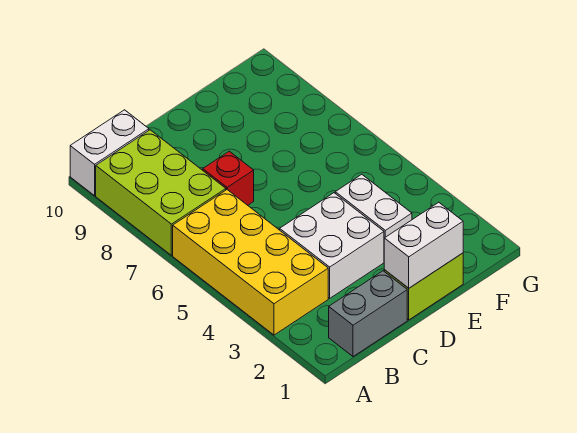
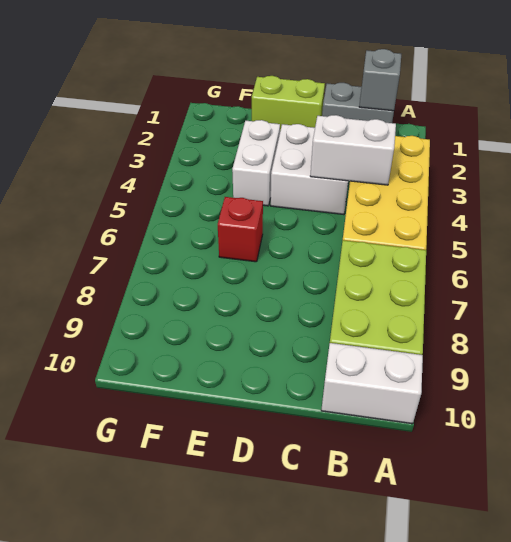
none -> grey brick B1 level 2
red brick C7 level 1 -> red brick E6 level 1
white brick D1:E1 level 2 -> white brick B4:C4 level 2

